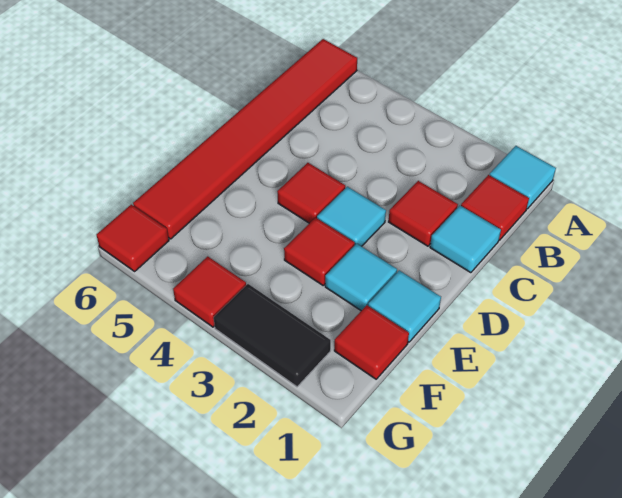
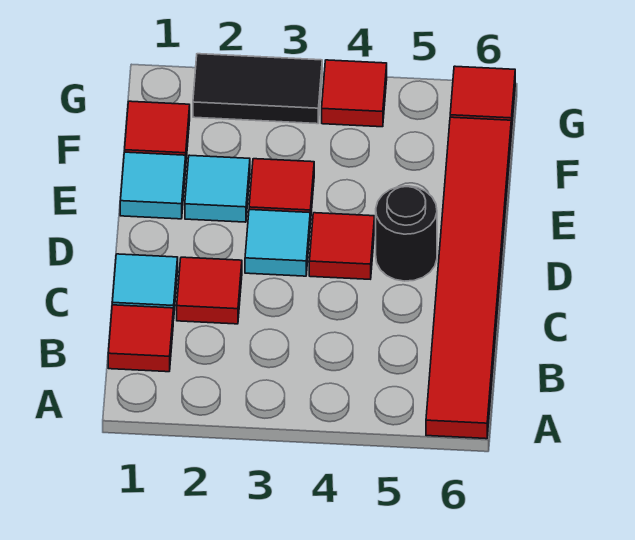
cyan tile A1 level 1 -> none
none -> black round brick D5 level 1

